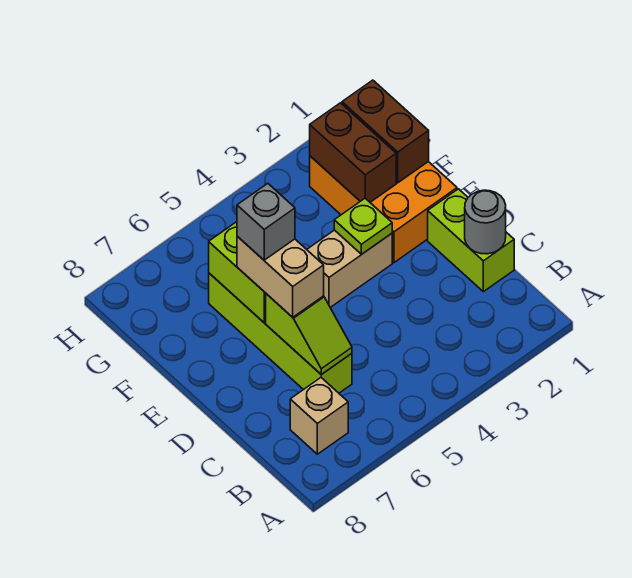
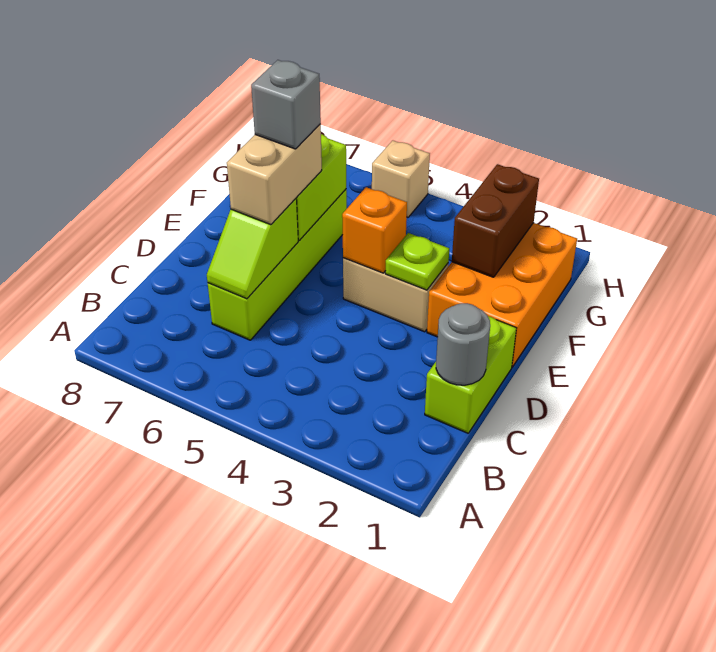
tan brick B7 level 1 -> tan brick H5 level 1
none -> orange brick E4 level 2
brown brick F1:G1 level 2 -> none

